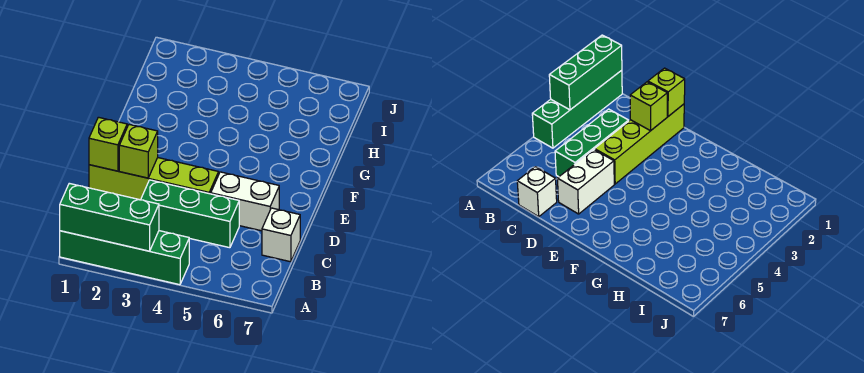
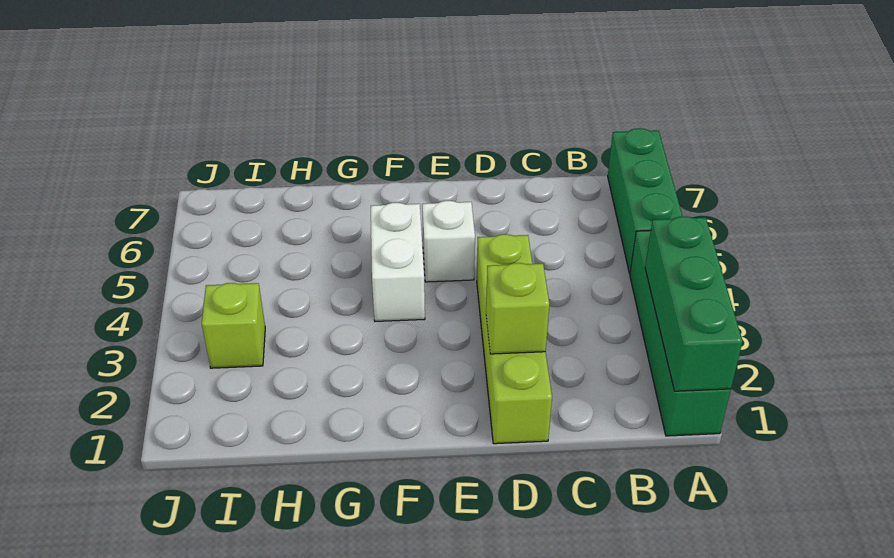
green brick C3:C5 level 1 -> green brick A5:A7 level 1
white brick C7 level 1 -> white brick E5 level 1
lime brick D1 level 2 -> lime brick I3 level 1
white brick D5:D6 level 1 -> white brick F4:F5 level 1

